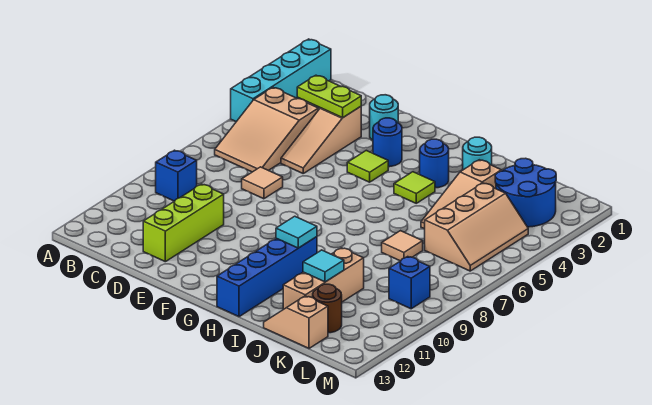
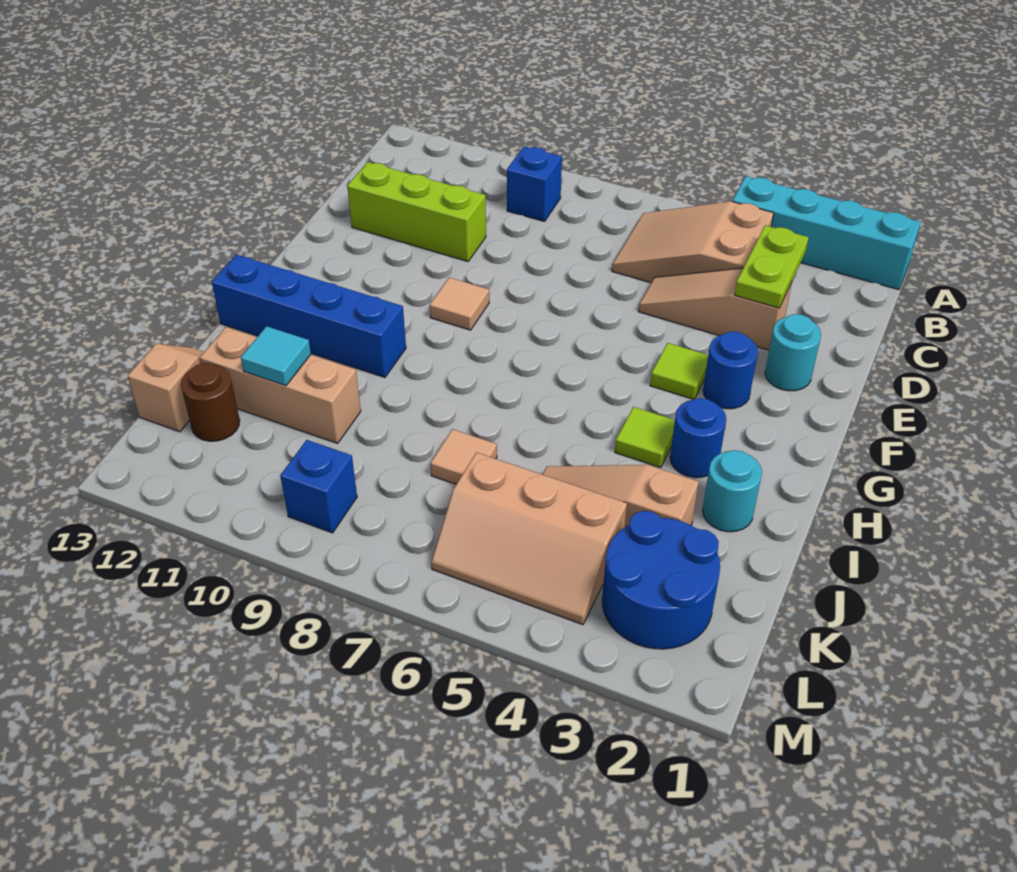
tan tile D7 level 1 -> tan tile F9 level 1
cyan tile H10 level 2 -> none

